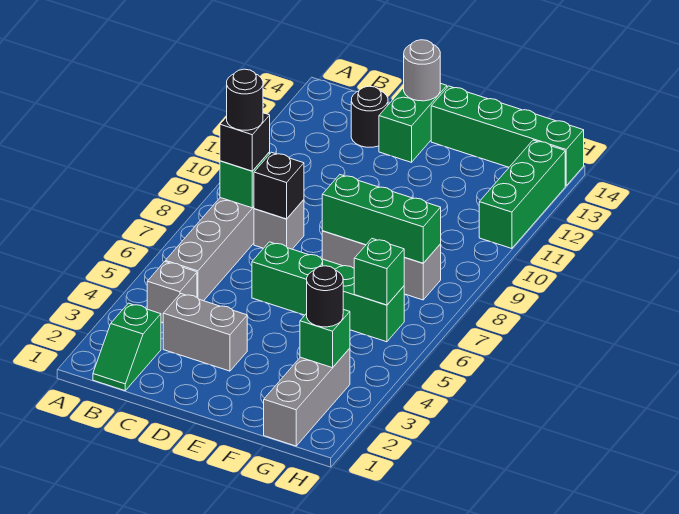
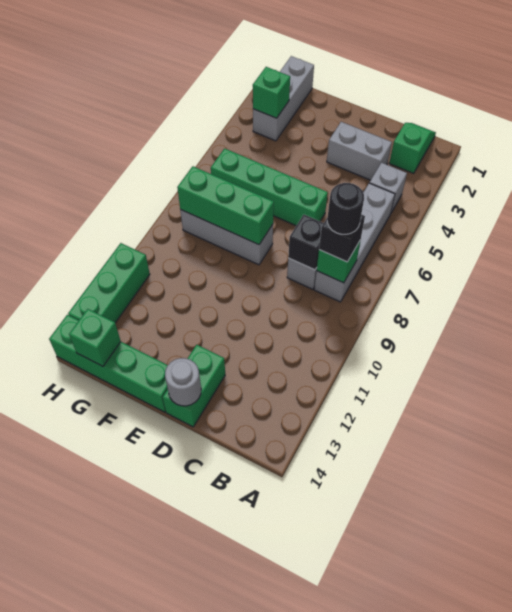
black round brick C13 level 1 -> none
black round brick G3 level 3 -> none
green brick G6 level 2 -> green brick G14 level 2

